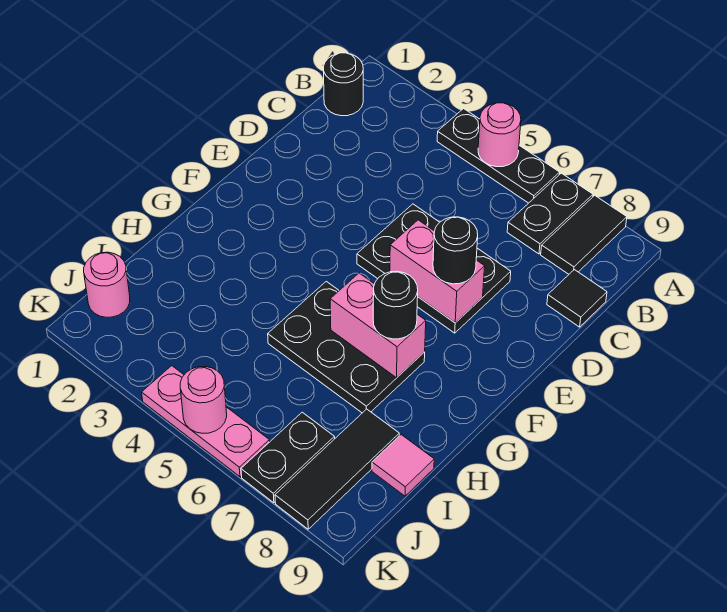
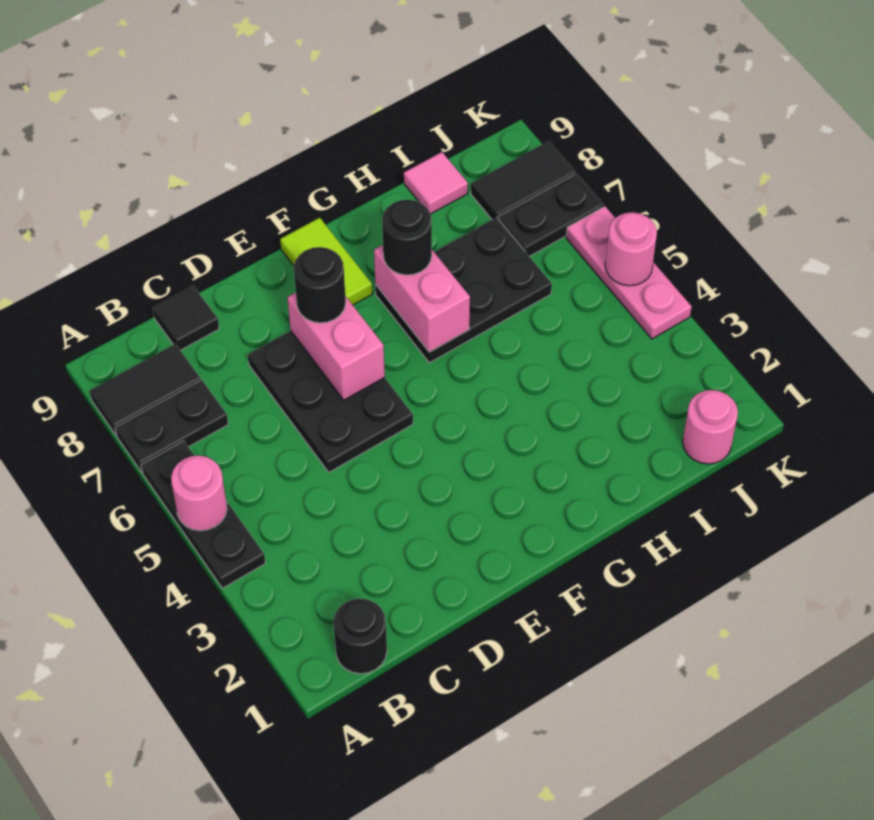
none -> lime tile F8:F9 level 1
black plate G5:H7 level 1 -> black plate G6:I7 level 1
black tile I8:K8 level 1 -> black tile J8:K8 level 1

